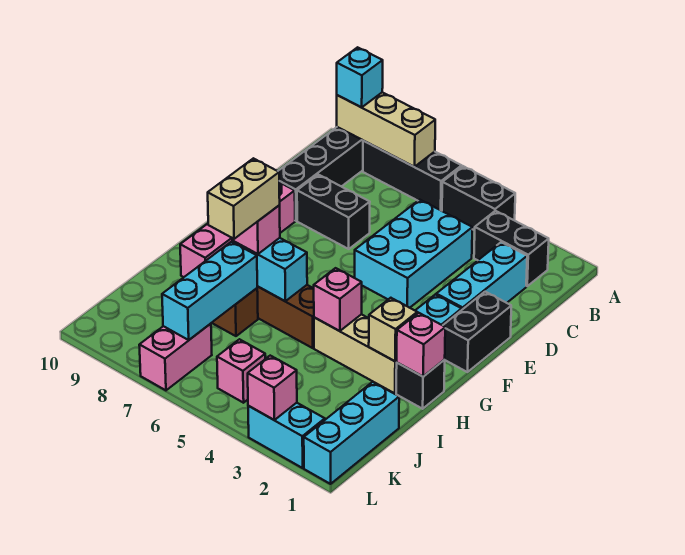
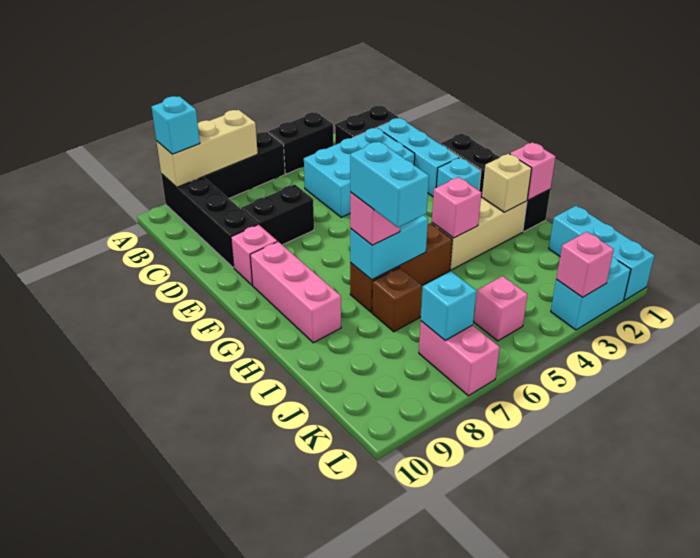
cyan brick C4:E5 level 1 -> cyan brick C3:D5 level 1
tan brick H7:I7 level 4 -> cyan brick H7:I7 level 4
cyan brick I7:K7 level 2 -> cyan brick K7 level 2

